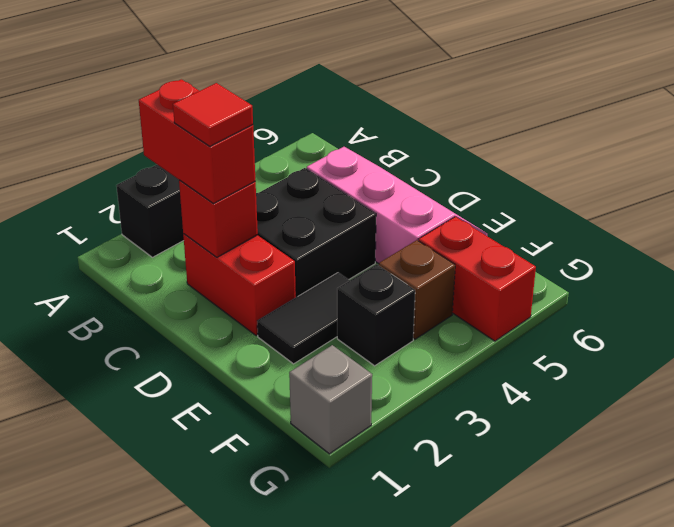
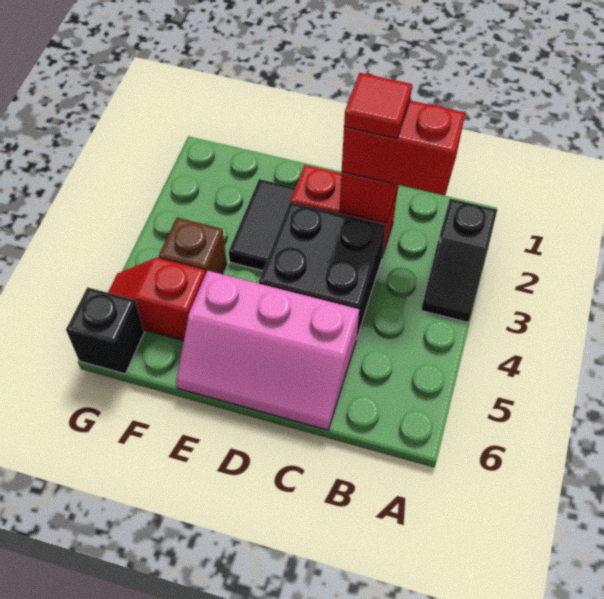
black brick F3 level 1 -> black brick G6 level 1
red brick F5:G5 level 1 -> red slope F5:G5 level 1 top F
grey brick G1 level 1 -> none

